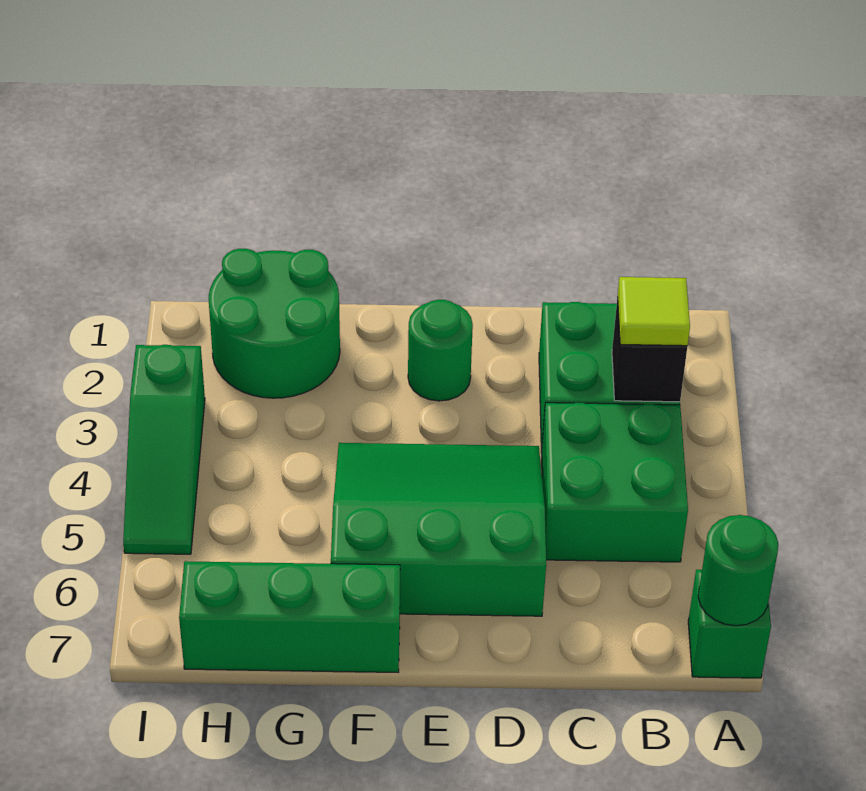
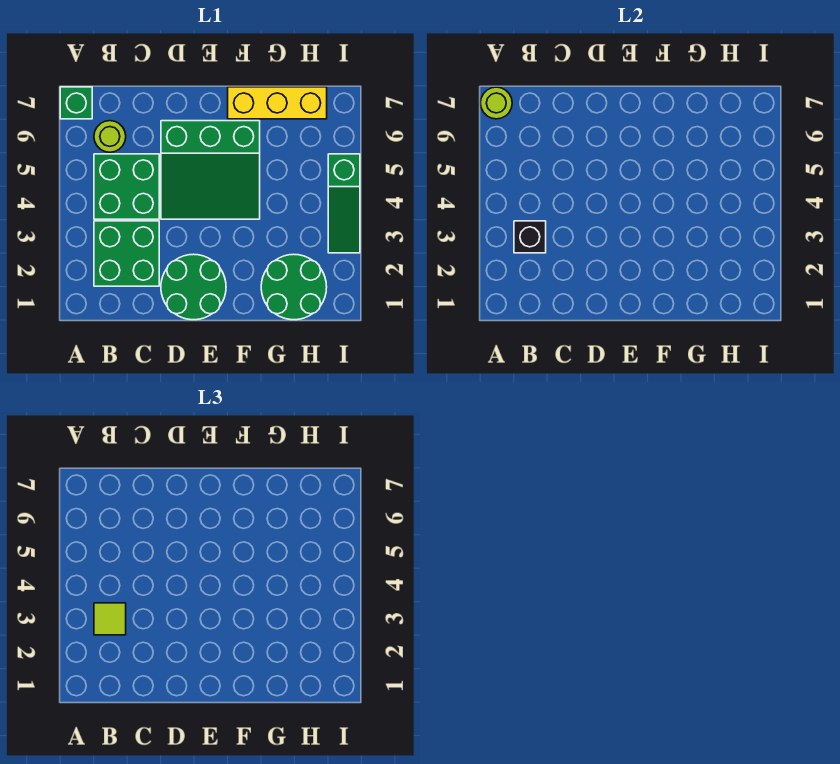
green round brick A7 level 2 -> lime round brick A7 level 2
none -> lime round brick B6 level 1
green round brick E2 level 1 -> green round brick D1:E2 level 1
green brick F7:H7 level 1 -> yellow brick F7:H7 level 1
green slope I3:I5 level 1 top 3 -> green slope I3:I5 level 1 top 5

